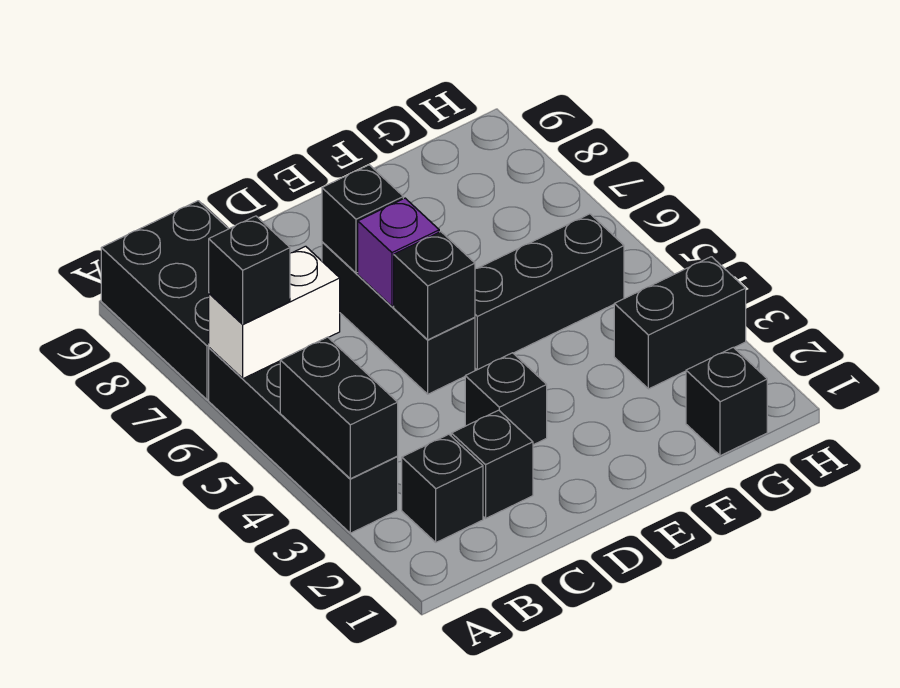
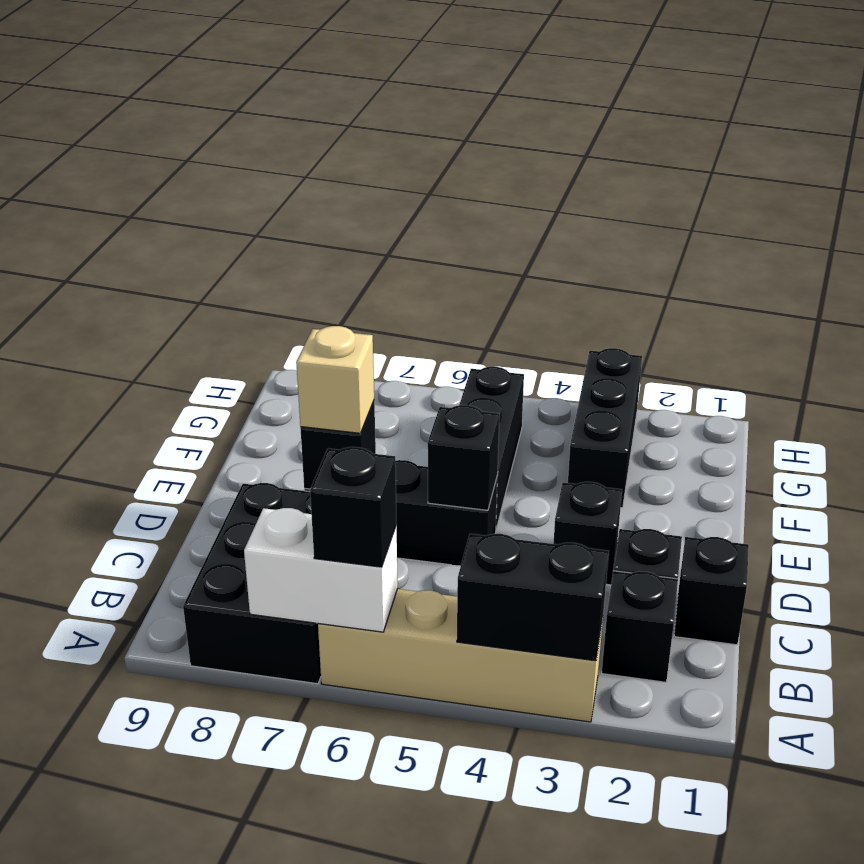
black brick A3:A6 level 1 -> tan brick A3:A6 level 1
white brick A6:B6 level 2 -> white brick A6:A7 level 2
black brick A7:B9 level 1 -> black brick A7:C8 level 1
purple brick D6 level 2 -> none
none -> tan brick D7 level 3
black brick G1 level 1 -> black brick C1 level 1
black brick G3:H3 level 1 -> black brick F3:H3 level 1

